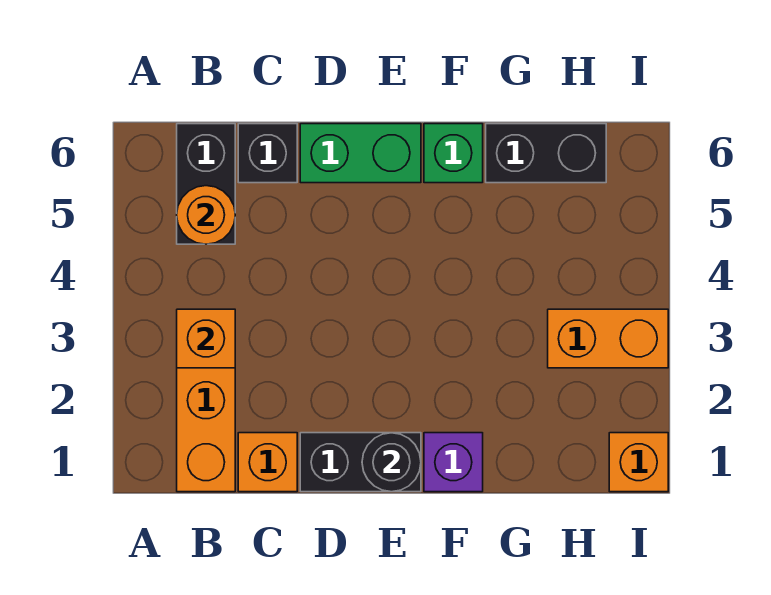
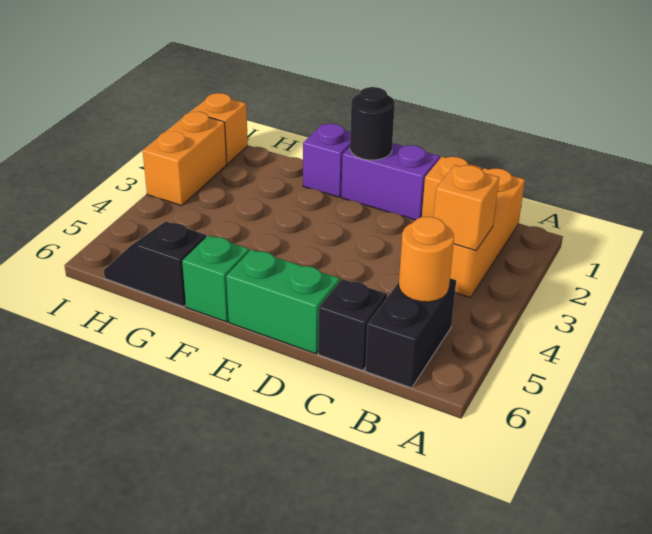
black brick D1:E1 level 1 -> purple brick D1:E1 level 1
black brick G6:H6 level 1 -> black slope G6:H6 level 1 top G
orange brick H3:I3 level 1 -> orange brick I2:I3 level 1

